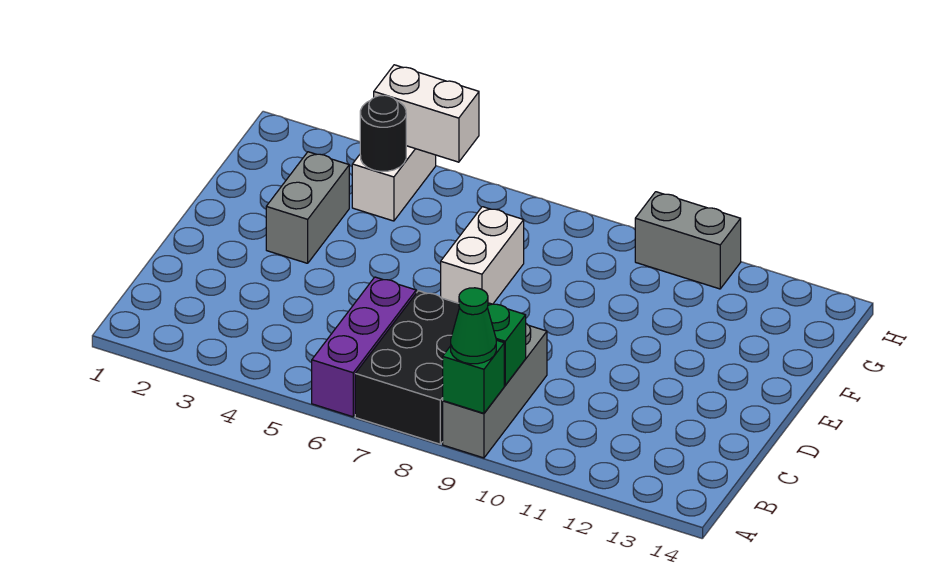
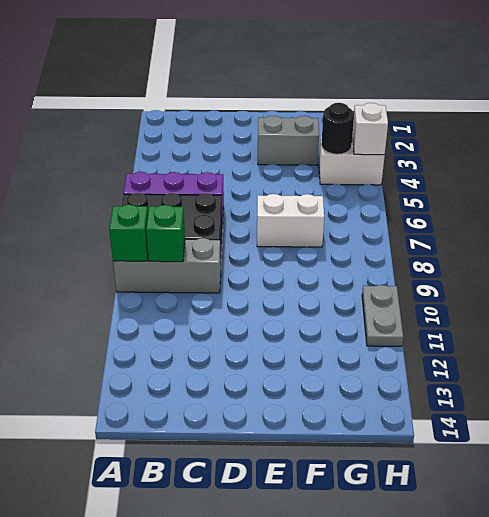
green cone A9 level 3 -> none
white brick H4:H5 level 2 -> white brick H4 level 2
grey brick H10:H11 level 1 -> grey plate H10:H11 level 1

